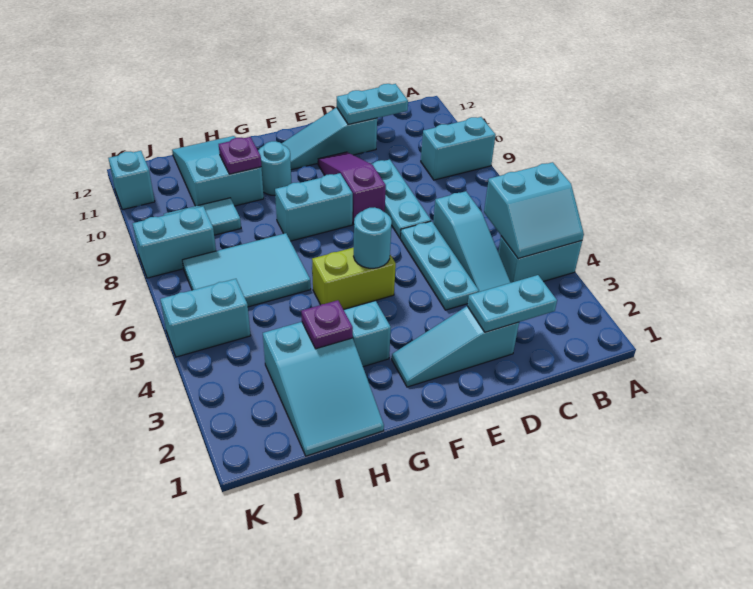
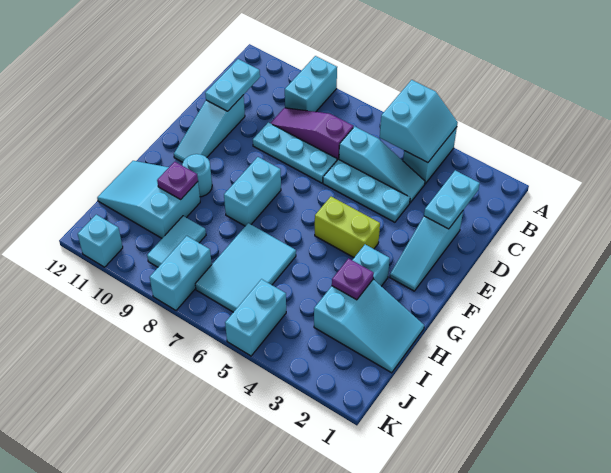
purple slope E8:E10 level 1 top 8 -> purple slope C7:C9 level 1 top 7
lime brick F5:G5 level 1 -> lime brick F4:F5 level 1
cyan round brick F5 level 2 -> none

